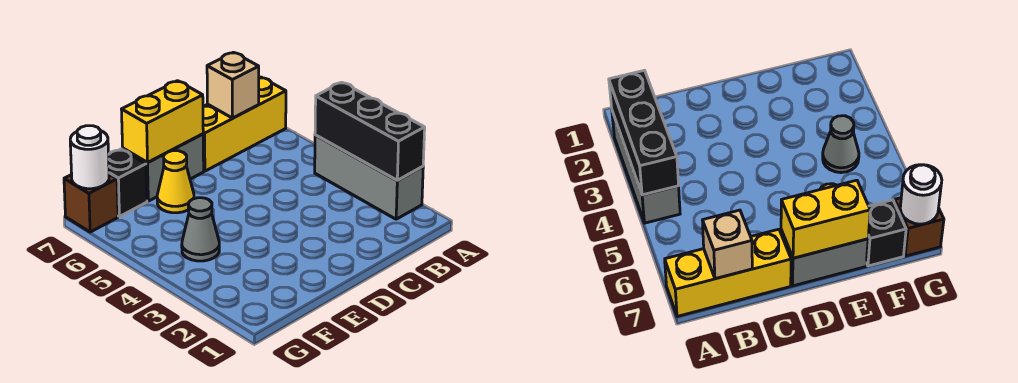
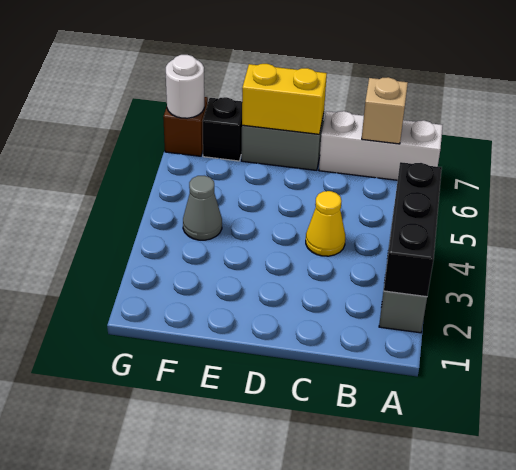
yellow brick A7:C7 level 1 -> white brick A7:C7 level 1
yellow cone E6 level 1 -> yellow cone C4 level 1

